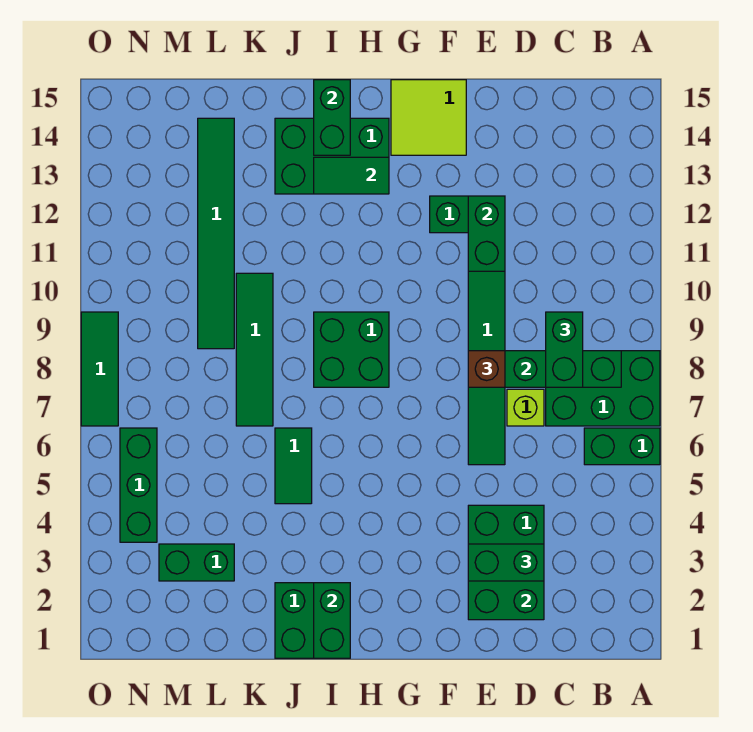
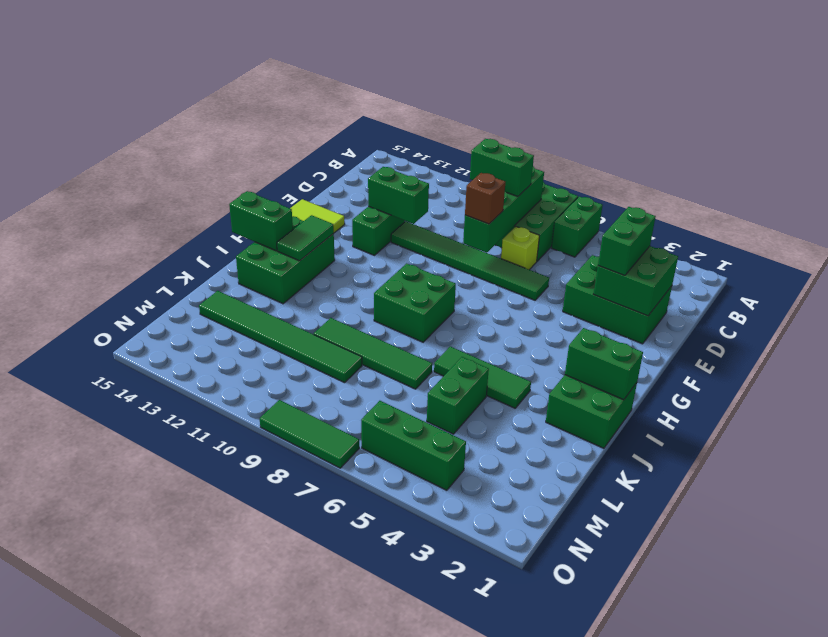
green tile J5:J6 level 1 -> green tile J4:J6 level 1
green brick L3:M3 level 1 -> green brick K5:L5 level 1

